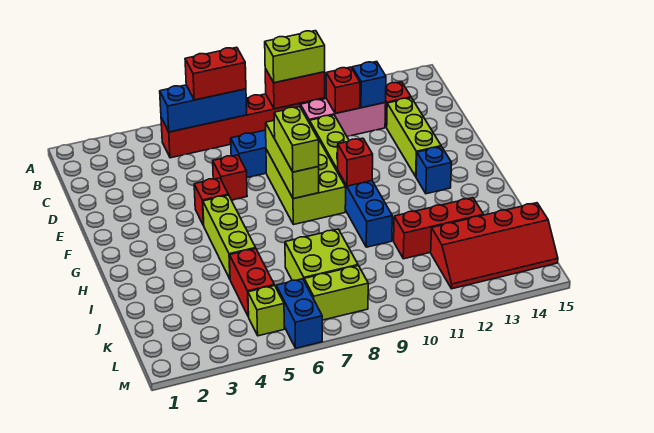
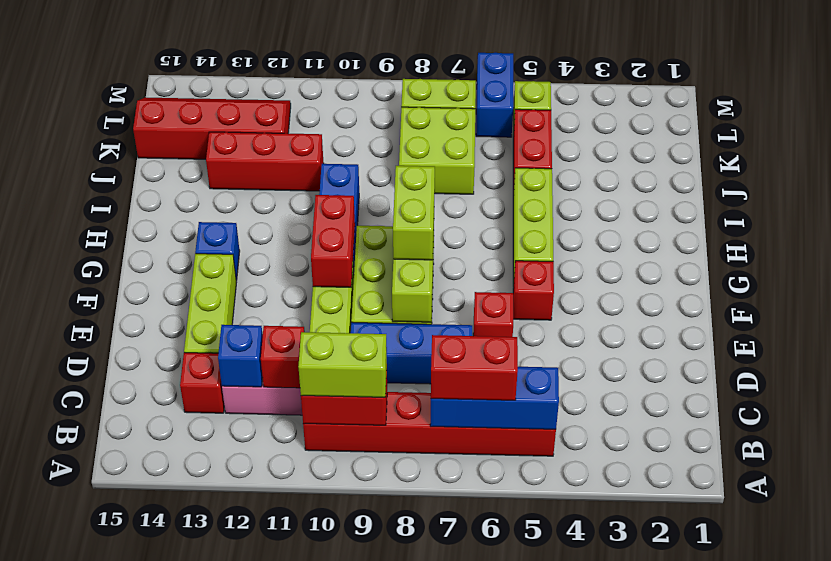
red brick G10 level 2 -> red brick F10:G10 level 2

